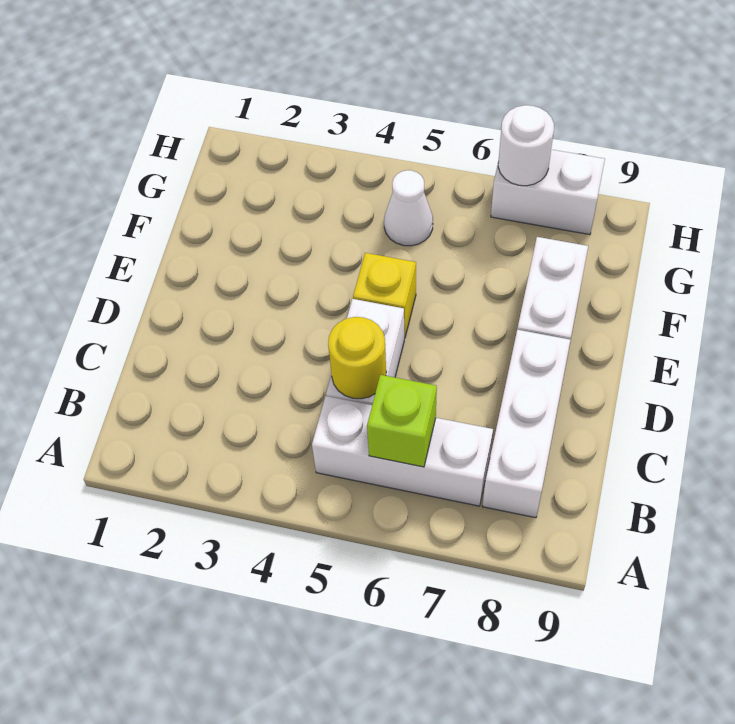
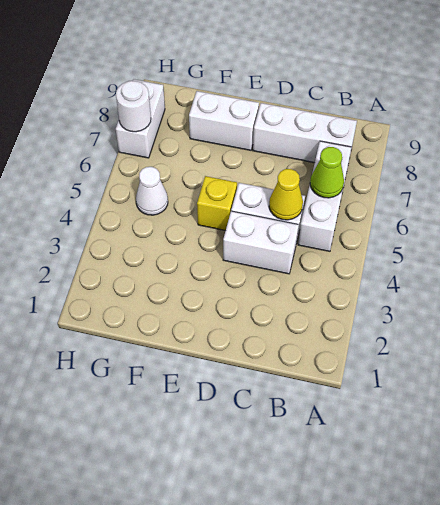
lime brick B6 level 2 -> lime cone B6 level 2
none -> white brick C4:D4 level 1
yellow round brick C5 level 2 -> yellow cone C5 level 2

